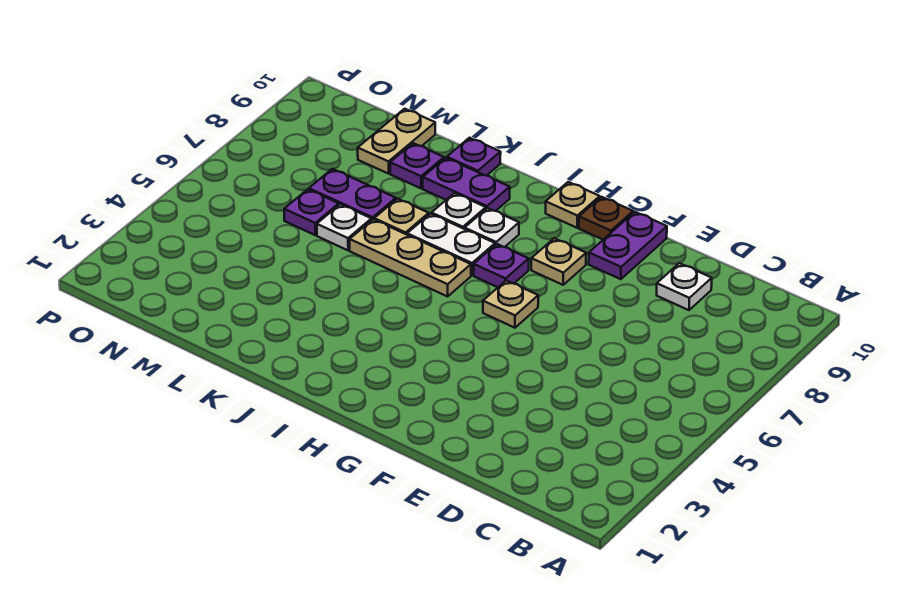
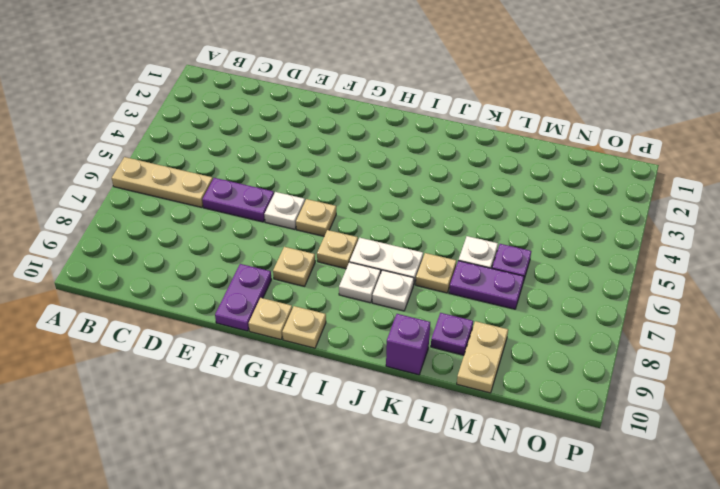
white plate D9 level 1 -> white plate F6 level 1
brown plate G10 level 1 -> tan plate G10 level 1
purple plate H7 level 1 -> tan plate H7 level 1
tan plate I6:K6 level 1 -> tan plate A6:C6 level 1
purple plate J9:K9 level 1 -> purple plate D6:E6 level 1
purple plate K10 level 1 -> purple brick K10 level 1

